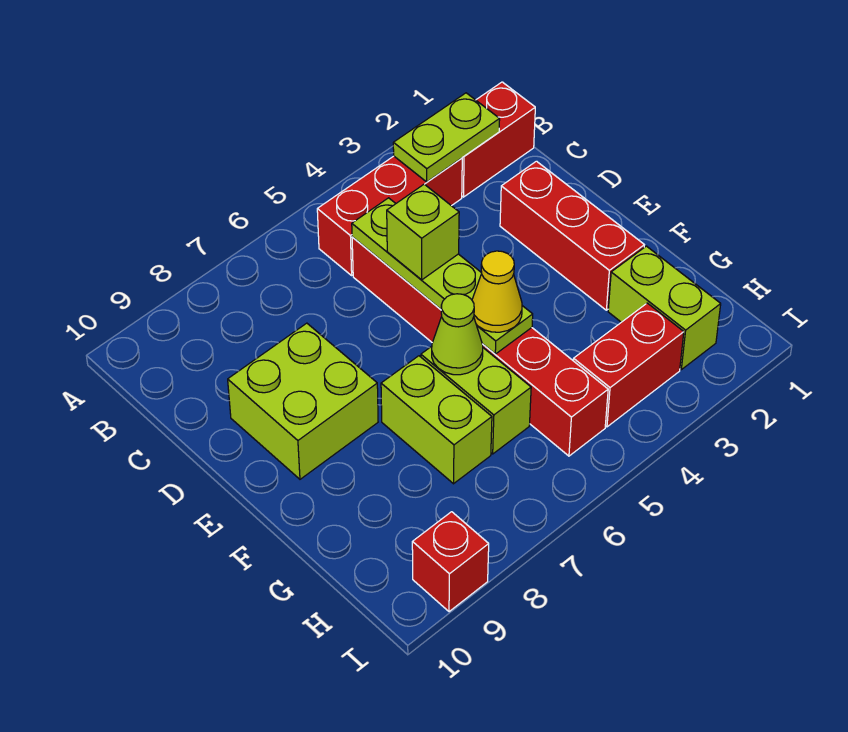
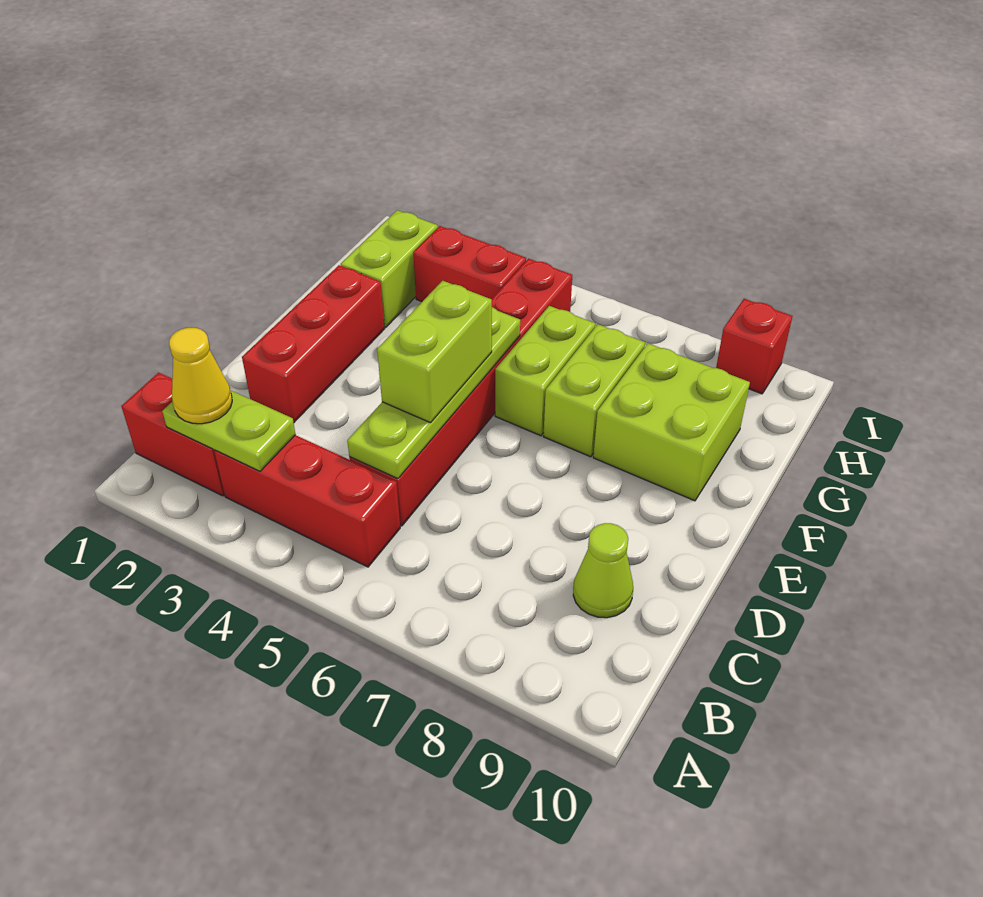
lime brick D5 level 3 -> lime brick D5:E5 level 3
lime brick D8:E9 level 1 -> lime brick F8:G9 level 1
yellow cone F5 level 3 -> yellow cone B2 level 3
lime cone F6 level 2 -> lime cone C9 level 1

